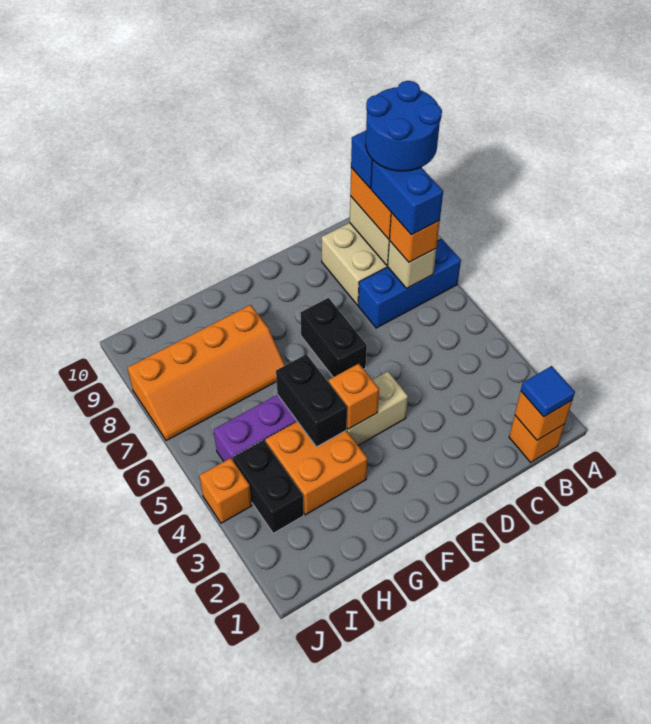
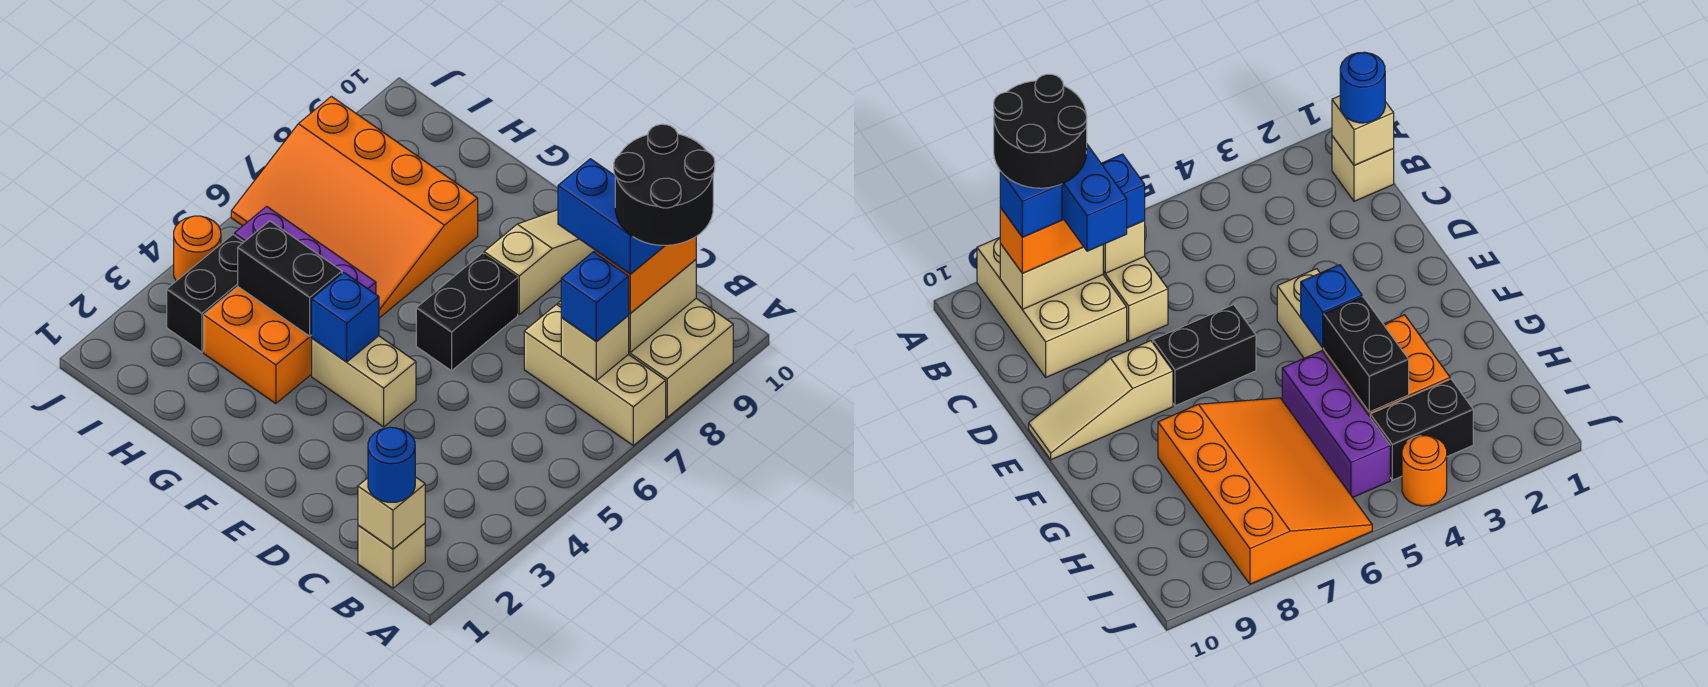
blue brick A7:C7 level 1 -> tan brick A7:C7 level 1
blue round brick A8:B9 level 5 -> black round brick A8:B9 level 5
orange brick B1 level 1 -> tan brick B1 level 1
orange brick B1 level 2 -> tan brick B1 level 2
blue tile B1 level 3 -> blue round brick B1 level 3
orange brick B7 level 3 -> blue brick B7 level 3
blue brick B7:B8 level 4 -> blue brick B8:C8 level 4
none -> tan slope E8:E10 level 1 top 8
orange brick F4 level 2 -> blue brick F4 level 2
black brick G4:G5 level 2 -> black brick G4:H4 level 2
orange slope G7:J8 level 1 top 8 -> orange slope G6:J8 level 1 top 8
orange brick J4 level 1 -> orange round brick J4 level 1

